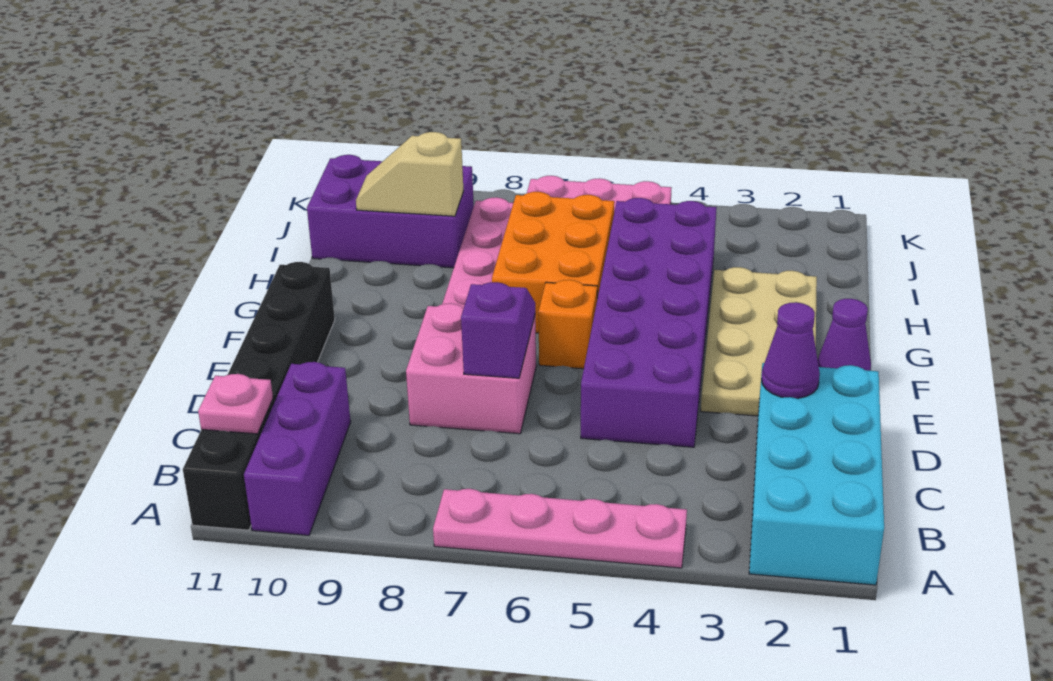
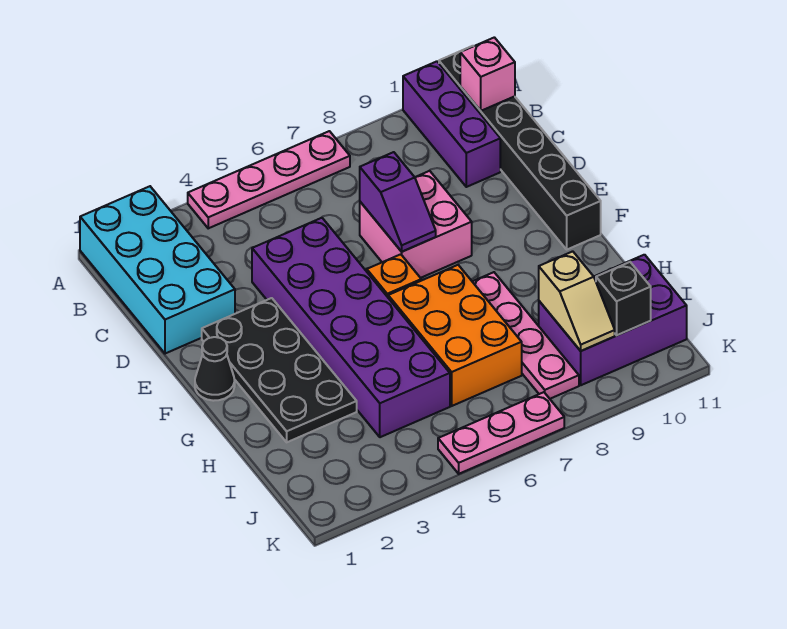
pink plate B11 level 2 -> pink brick B11 level 2
purple cone D2 level 2 -> none
tan plate E2:H3 level 1 -> black plate E2:H3 level 1
purple cone F1 level 1 -> black cone F1 level 1
tan slope I9:I10 level 2 top 9 -> tan slope I9:J9 level 2 top I
none -> black brick J10 level 2

